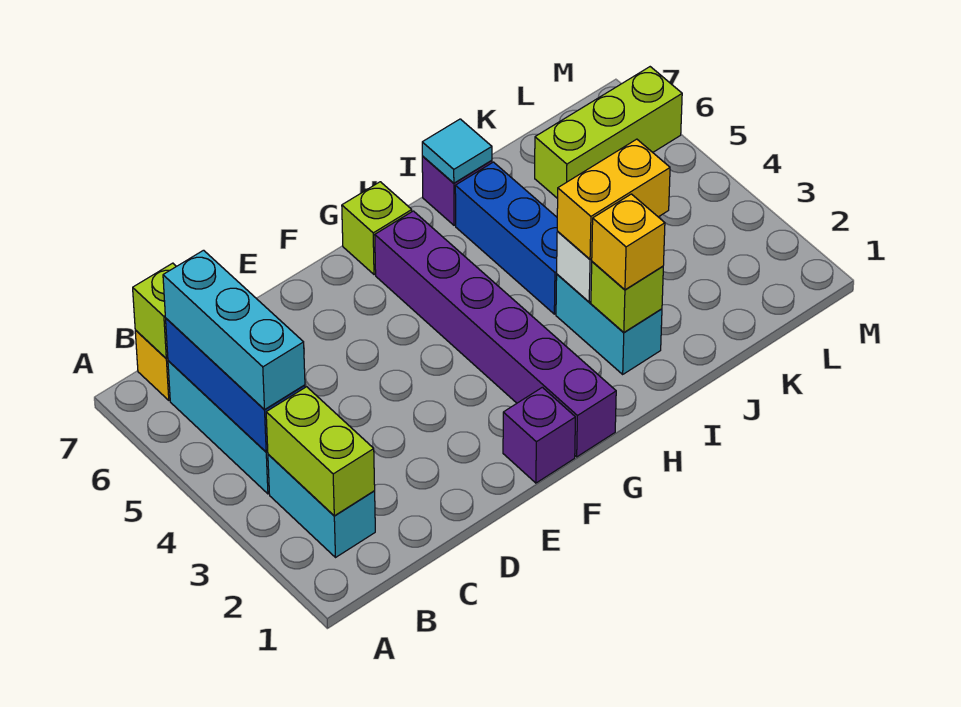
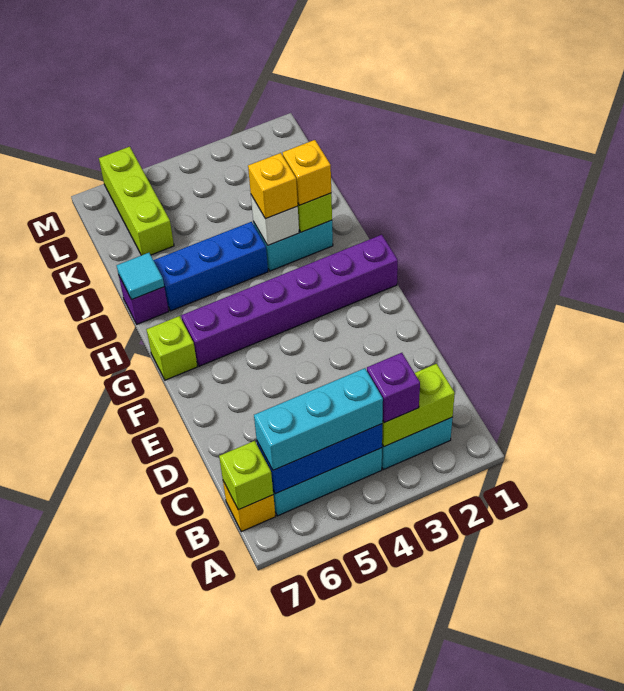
purple brick F1 level 1 -> purple brick B3 level 3
yellow brick I3:J3 level 3 -> yellow brick I3 level 3

